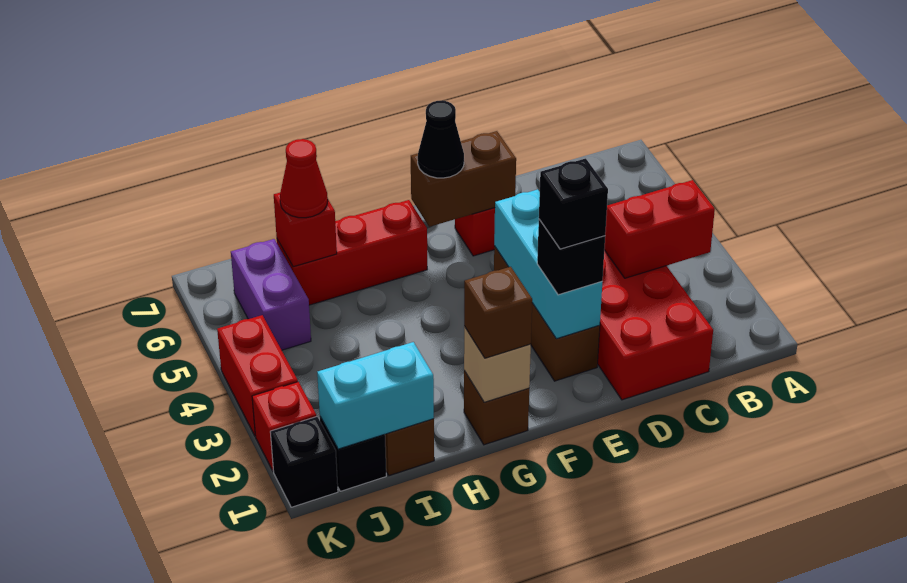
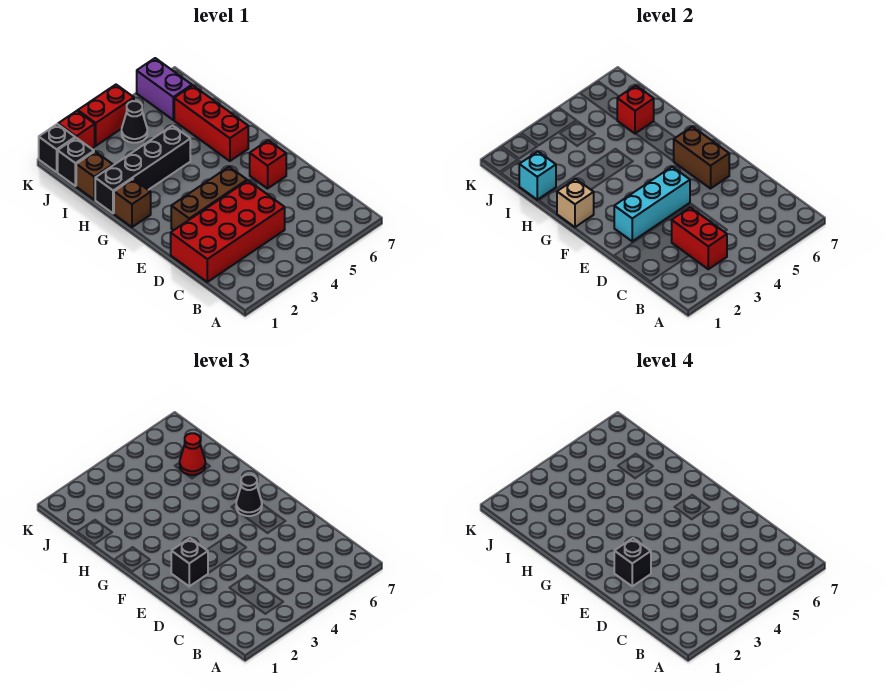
brown brick G1 level 3 -> none
none -> black brick H1:H4 level 1
cyan brick I1:J1 level 2 -> cyan brick I1 level 2
none -> black cone J4 level 1
purple brick J5:J6 level 1 -> purple brick J6:K6 level 1

